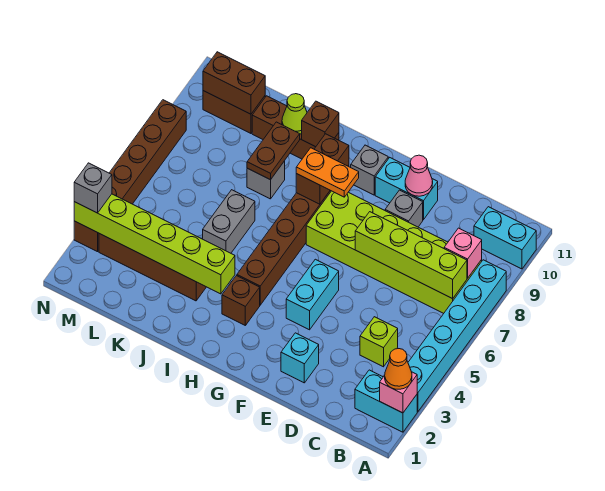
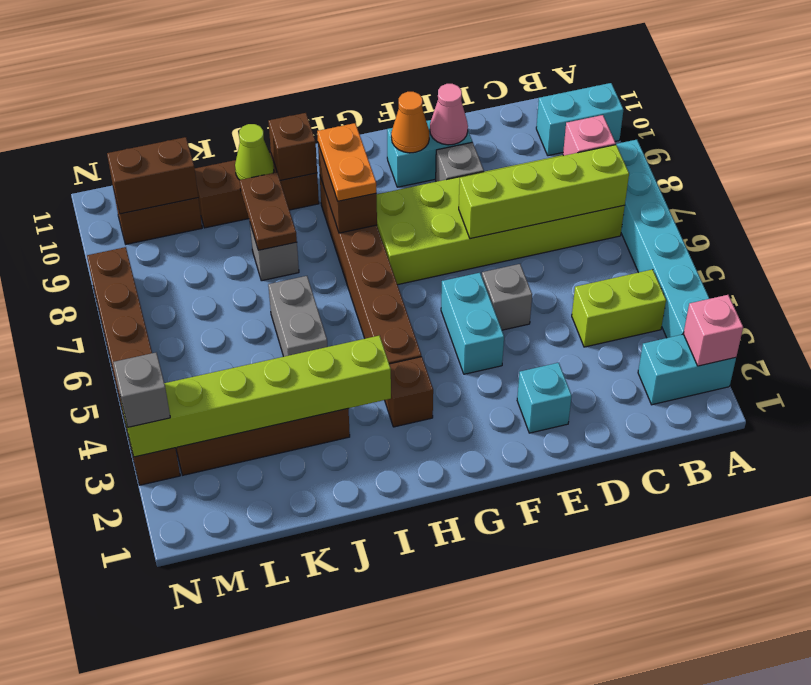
orange cone A2 level 3 -> orange cone F10 level 2
lime brick C4 level 1 -> lime brick B4:C4 level 1
orange plate G8:H8 level 3 -> orange plate H8:H9 level 3
grey brick G10 level 1 -> grey brick E5 level 1

